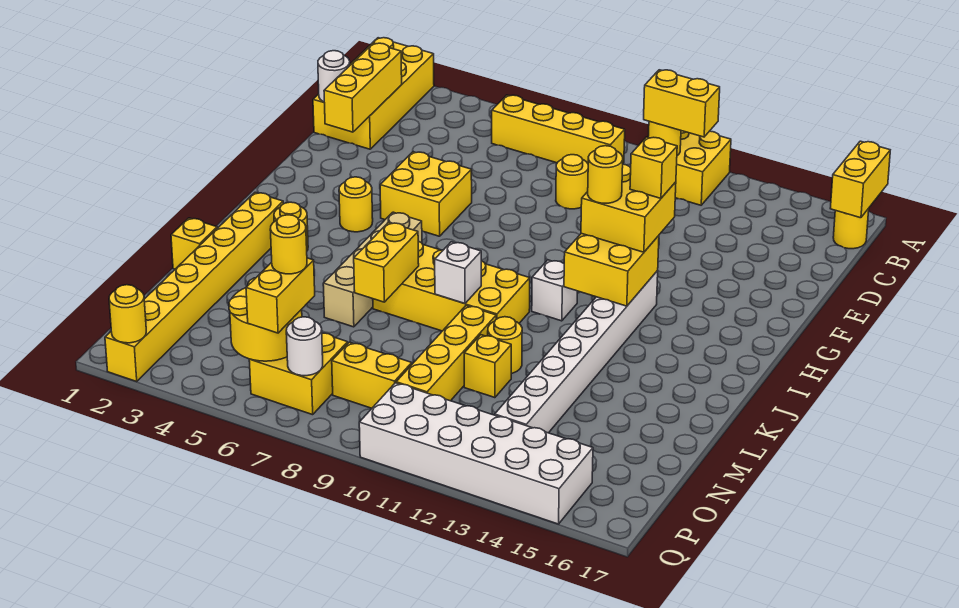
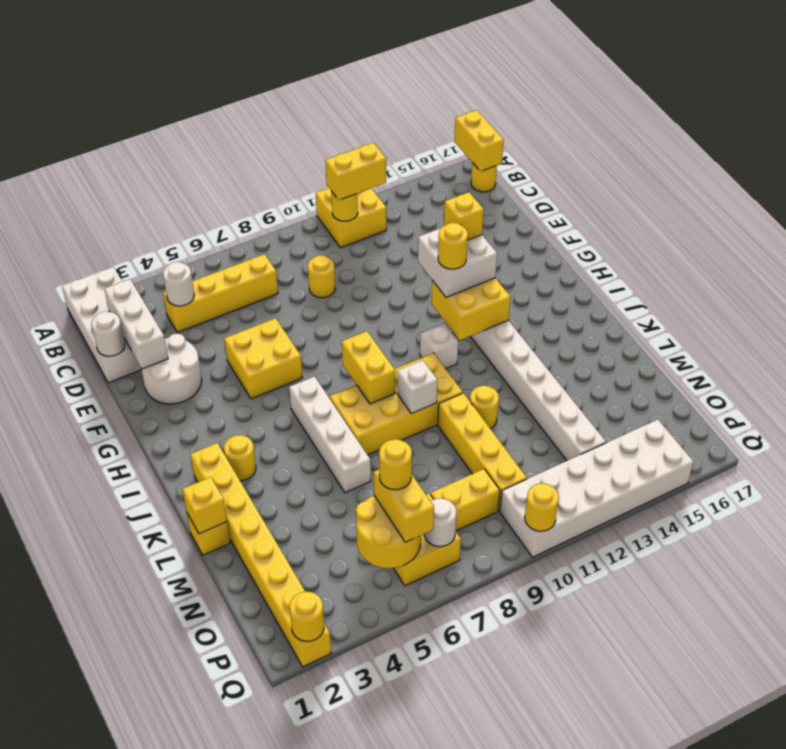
yellow brick A1:D2 level 1 -> white brick A1:D2 level 1
yellow brick B6:B9 level 1 -> yellow brick C4:C7 level 1
yellow brick C2:E2 level 2 -> white brick C2:E2 level 2
none -> white round brick C4 level 2
none -> white round brick E2:F3 level 1
yellow brick G12:H13 level 3 -> white brick G12:H13 level 3
yellow round brick H4 level 1 -> yellow round brick Q10 level 2
tan brick I6:L6 level 1 -> white brick I6:L6 level 1
yellow brick K7:L7 level 2 -> yellow brick I8:J8 level 2
yellow brick M11 level 1 -> yellow brick L1 level 2

